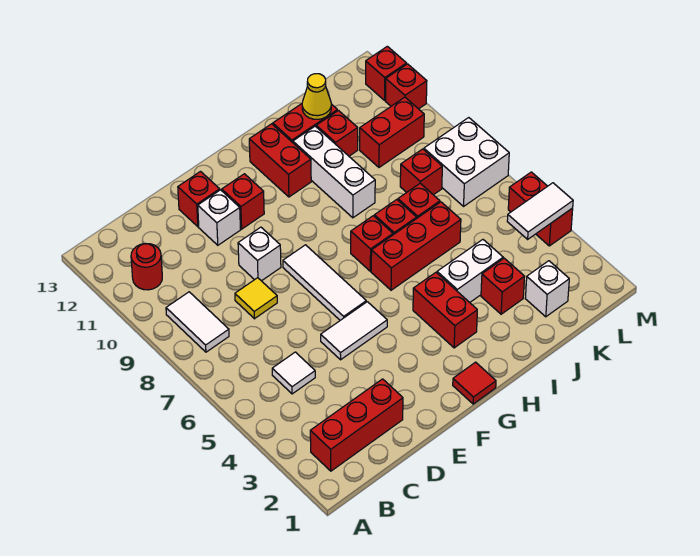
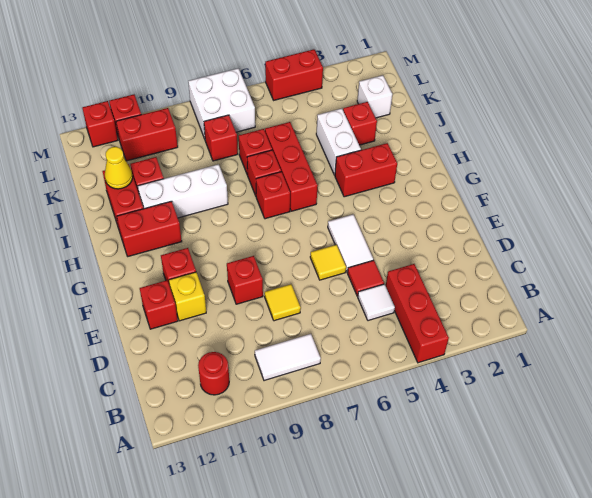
red brick B2:D2 level 1 -> red brick A4:C4 level 1
none -> yellow tile E6 level 1
white brick E9 level 1 -> red brick E9 level 1
white brick E11 level 1 -> yellow brick E11 level 1
white tile F6:F8 level 1 -> none
red tile G1 level 1 -> red tile D5 level 1
red brick K10:L10 level 1 -> red brick L10:L11 level 1
white tile L4:M4 level 2 -> none

